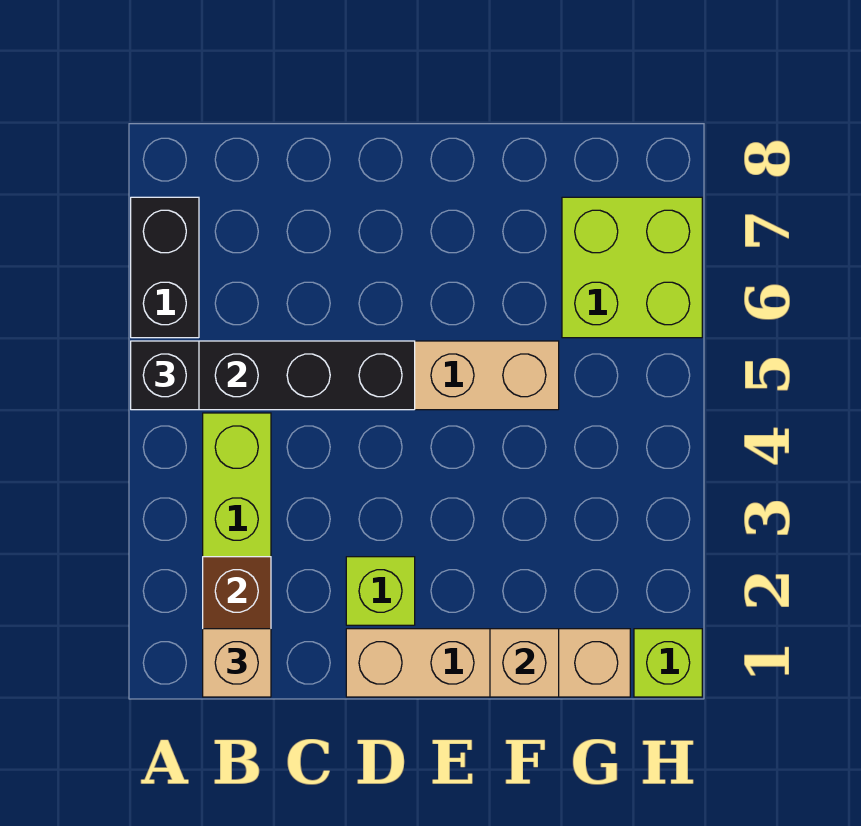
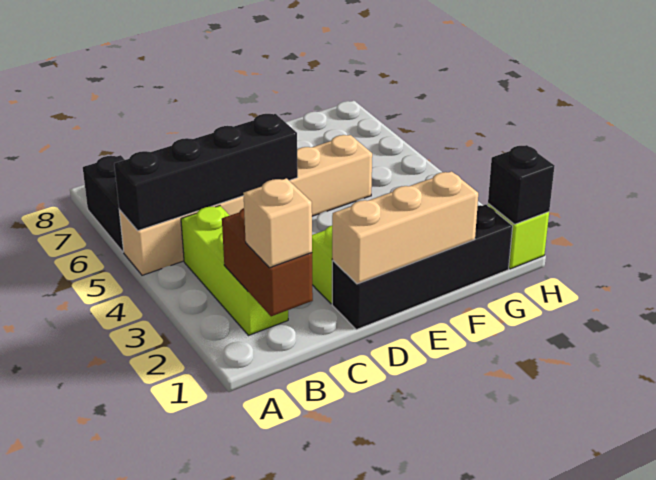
black brick A5 level 3 -> black brick H1 level 2
tan brick D1:G1 level 1 -> black brick D1:G1 level 1
tan brick F1 level 2 -> tan brick D1:F1 level 2
lime brick G6:H7 level 1 -> none

